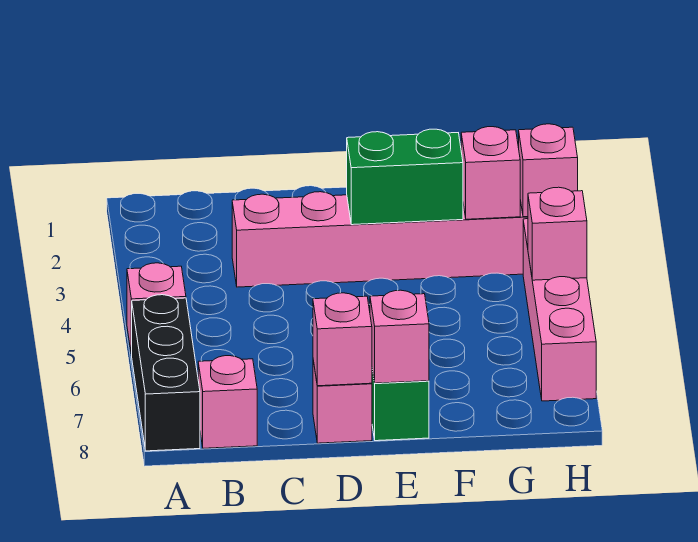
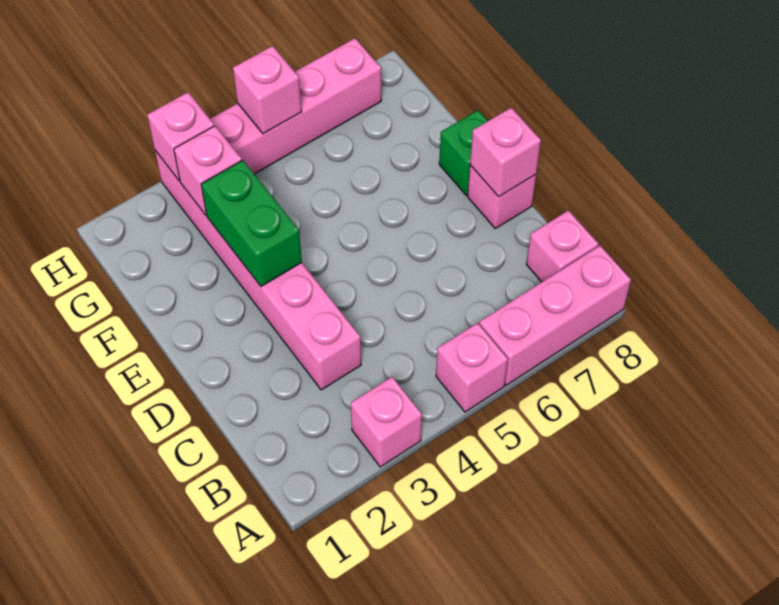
black brick A6:A8 level 1 -> pink brick A6:A8 level 1
pink brick E8 level 2 -> pink brick A3 level 1

